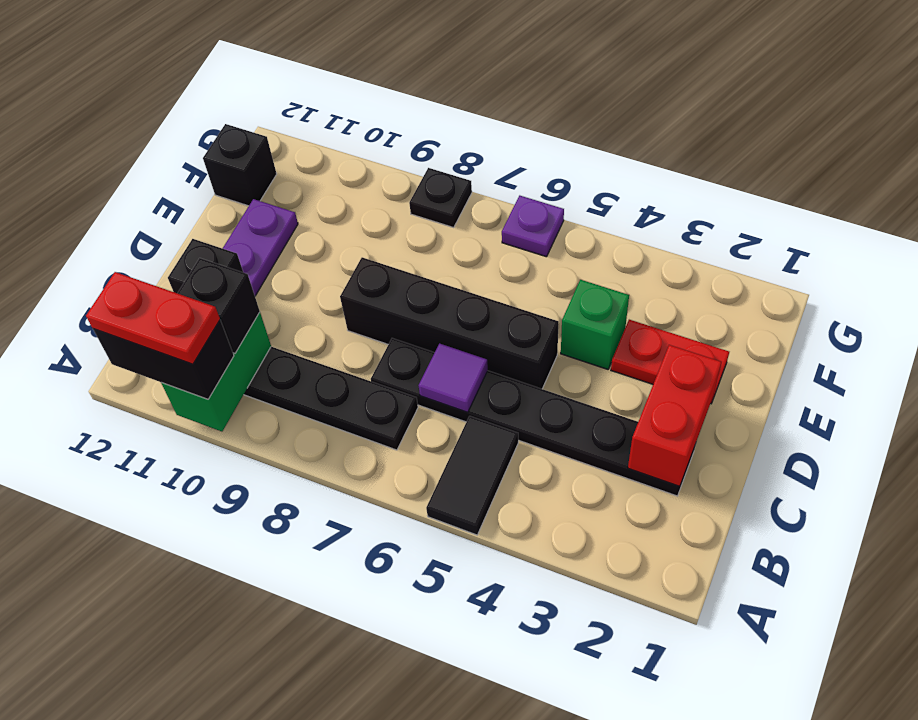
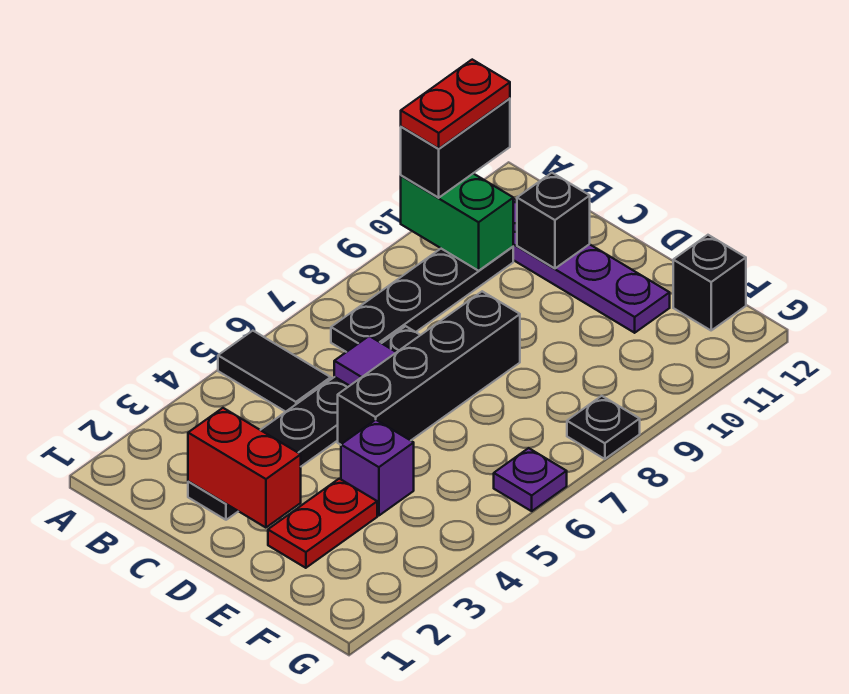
black brick B10 level 3 -> none
green brick E4 level 1 -> purple brick E4 level 1

